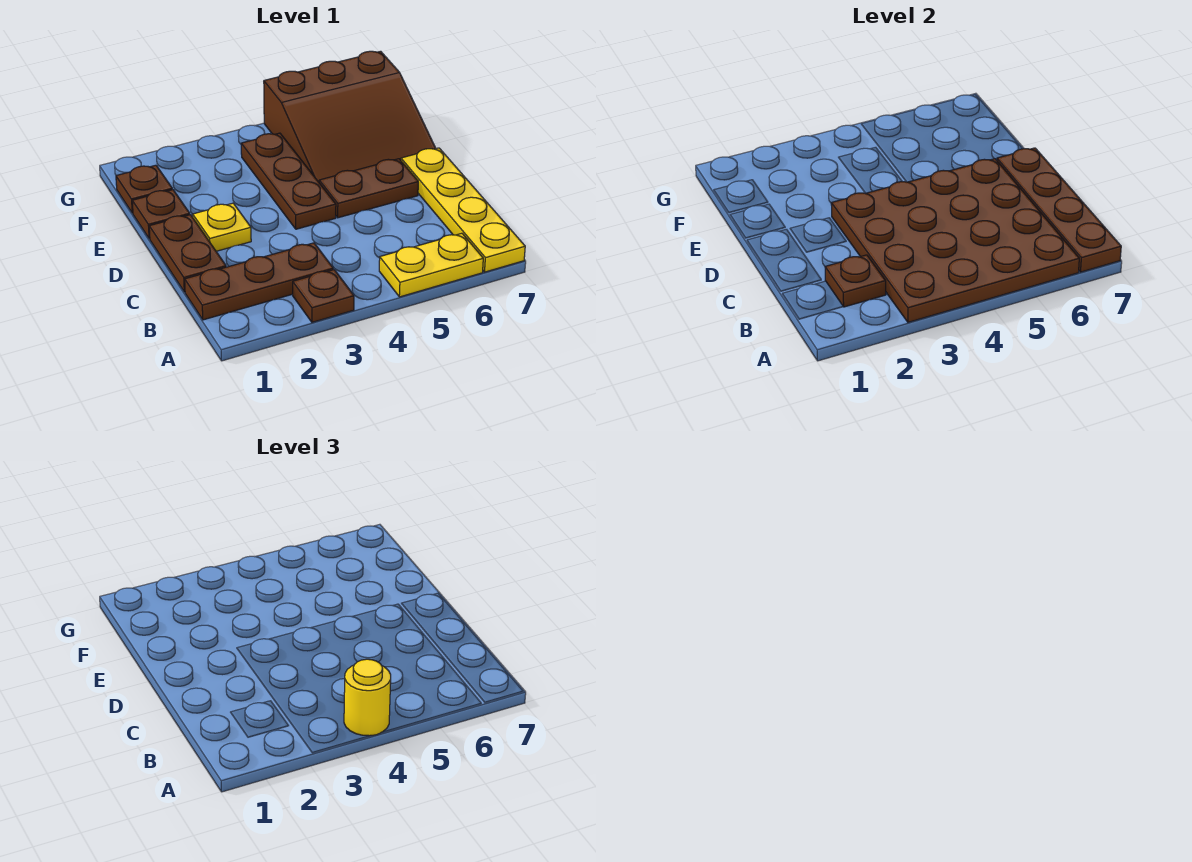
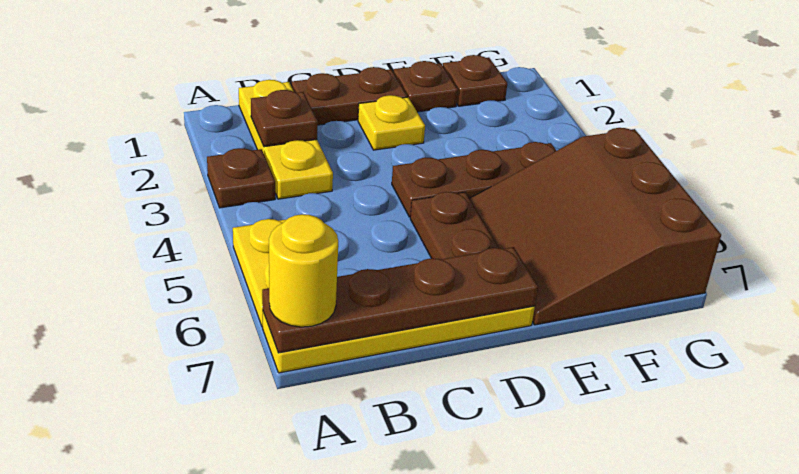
brown plate A3:D6 level 2 -> none
yellow round brick A4 level 3 -> yellow round brick A7 level 3
brown plate B1:B3 level 1 -> yellow plate B1:B3 level 1

